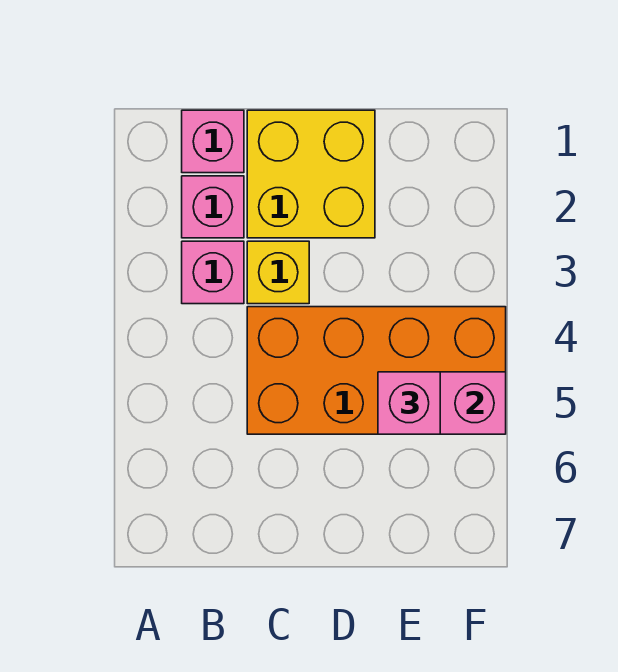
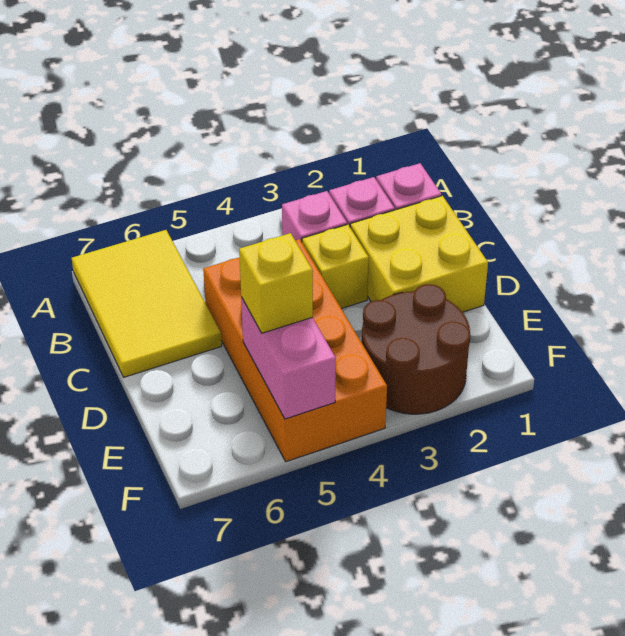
none -> yellow tile A6:C7 level 1
none -> brown round brick E2:F3 level 1
pink brick E5 level 3 -> yellow brick E5 level 3

